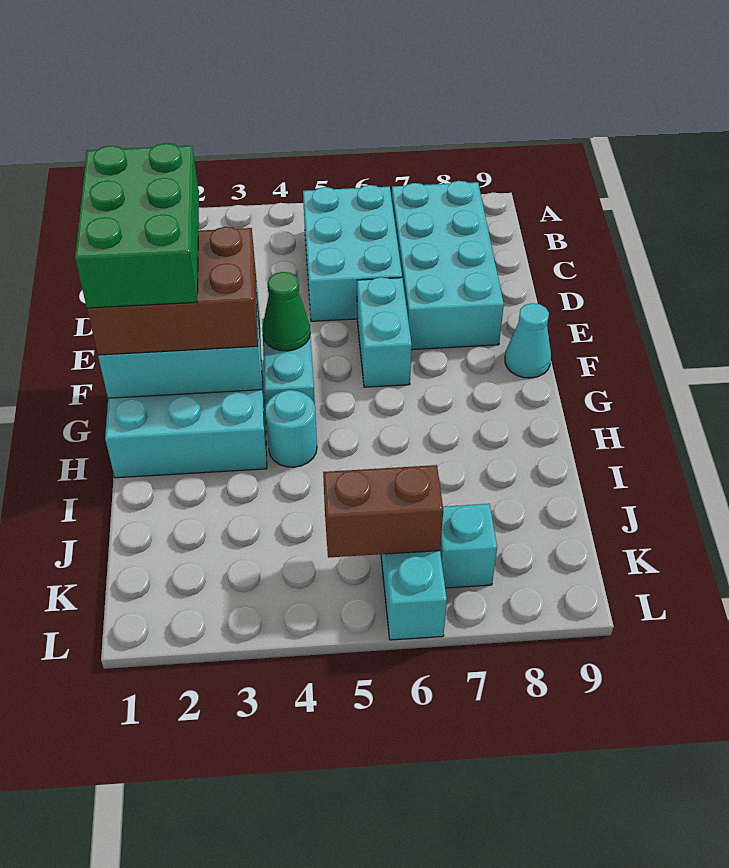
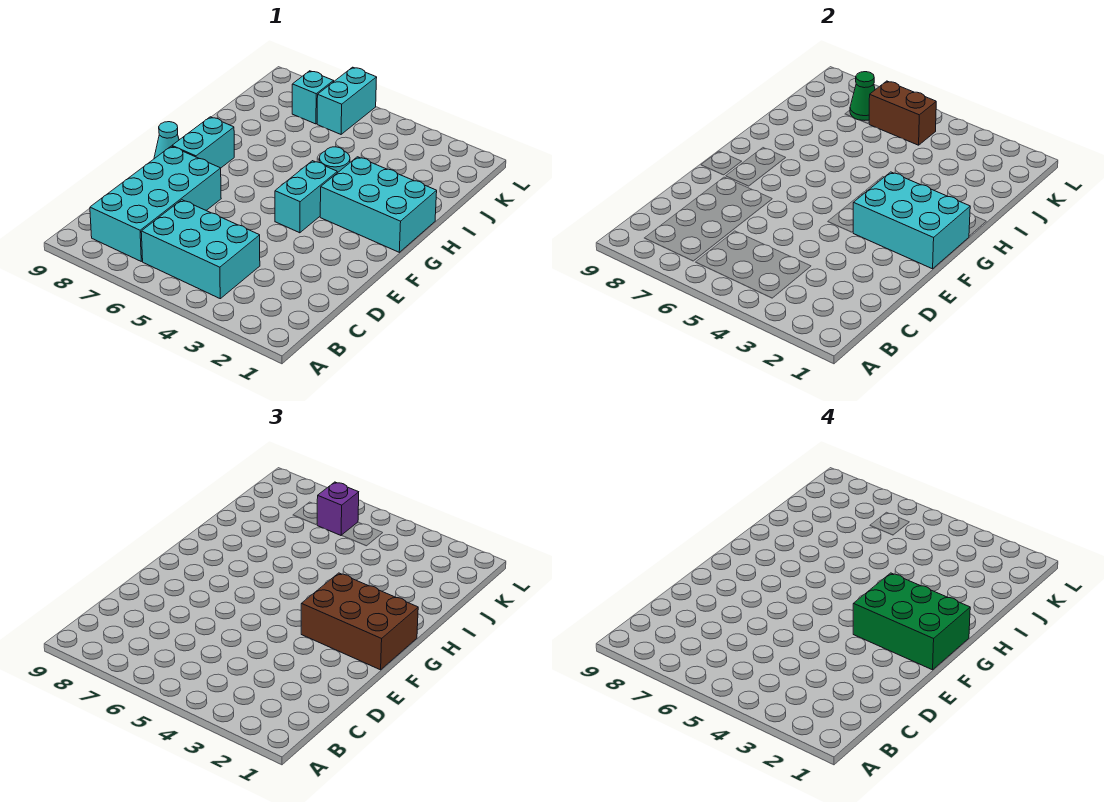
cyan brick B5:D6 level 1 -> cyan brick B4:C6 level 1
green brick E1:G2 level 4 -> green brick F1:G3 level 4
cyan brick E6:F6 level 1 -> cyan brick F8:G8 level 1
green cone F4 level 2 -> green cone K7 level 2
none -> purple brick K6 level 3

